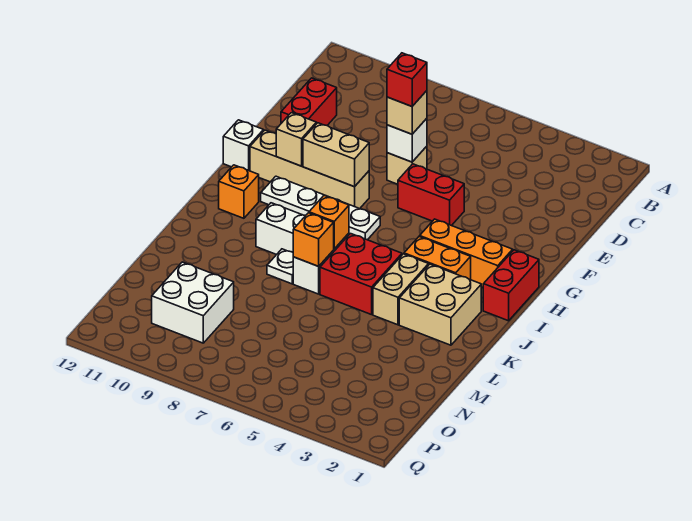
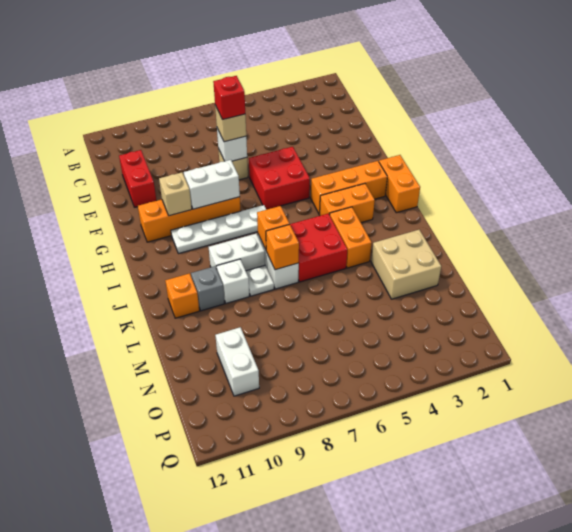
red brick F5:F6 level 1 -> red brick F5:G6 level 1
tan brick G8:G11 level 1 -> orange brick G8:G11 level 1
tan brick G8:G9 level 2 -> white brick G8:G9 level 2
white brick G12 level 1 -> white brick K9 level 1
red brick H1:I1 level 1 -> orange brick H1:I1 level 1
orange brick I11 level 1 -> orange brick K11 level 1
tan brick J2:K3 level 1 -> tan brick L2:M3 level 1
tan brick J4:K4 level 1 -> orange brick J4:K4 level 1
none -> grey brick K10 level 1
white brick N9:O10 level 1 -> white brick N10:O10 level 1

